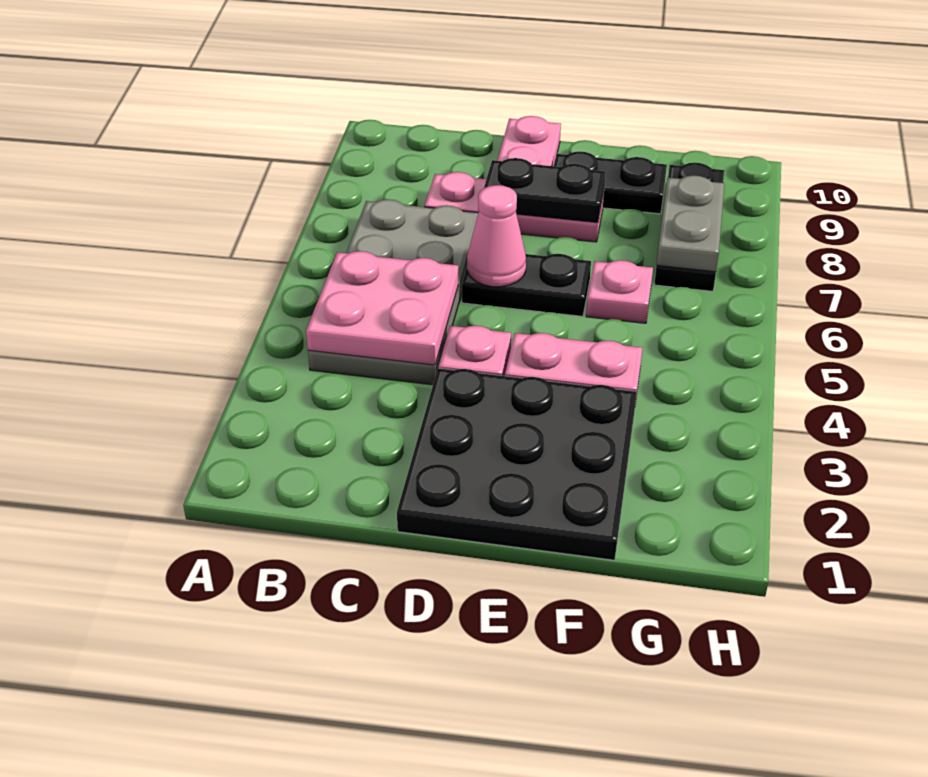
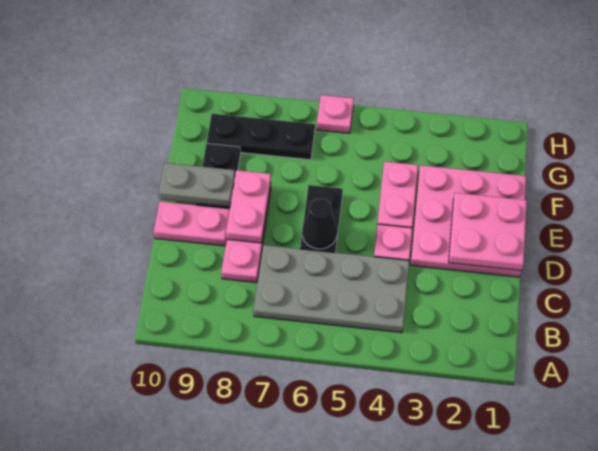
pink plate B4:C5 level 2 -> pink plate D1:E2 level 2
black plate D1:F3 level 1 -> pink plate D1:F3 level 1
pink cone D6 level 2 -> black cone D6 level 2
black plate D8:E8 level 2 -> pink plate D8:E8 level 2
pink plate F6 level 1 -> pink plate H6 level 1
grey plate G7:G8 level 2 -> grey plate E9:E10 level 2

